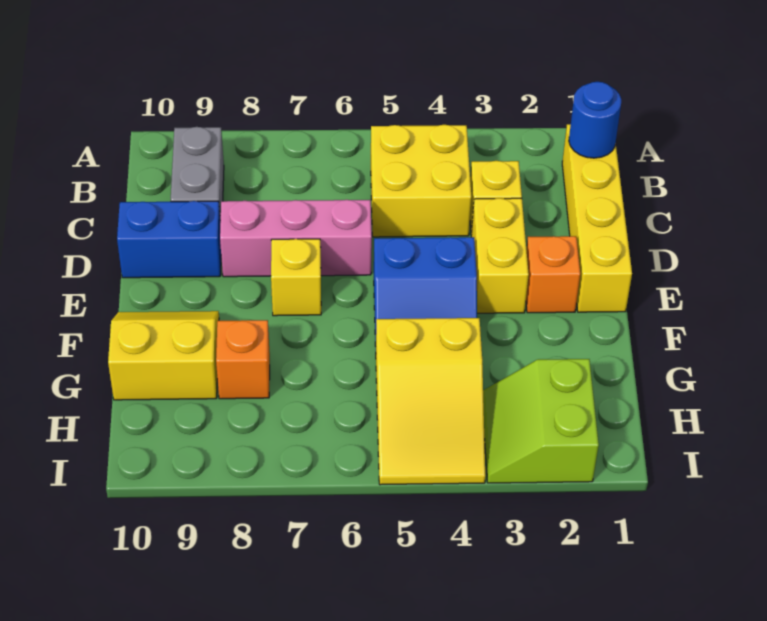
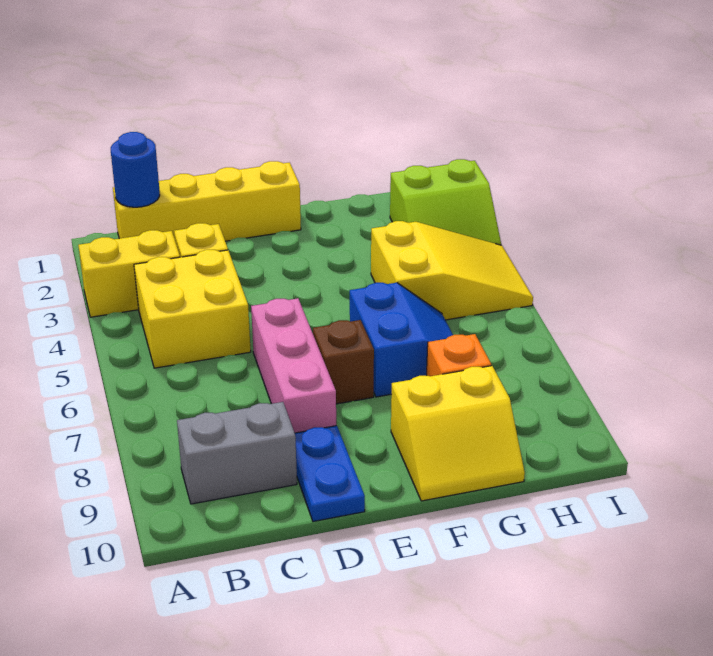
yellow brick D3:E3 level 1 -> yellow brick A3:B3 level 1
blue brick D9:D10 level 1 -> blue plate D9:D10 level 1
orange brick E2 level 1 -> none
blue slope E4:F5 level 1 top E -> blue slope F6:G7 level 1 top F
yellow brick E7 level 1 -> brown brick E7 level 1
yellow slope F9:G10 level 1 top G -> yellow slope F9:G10 level 1 top 9

